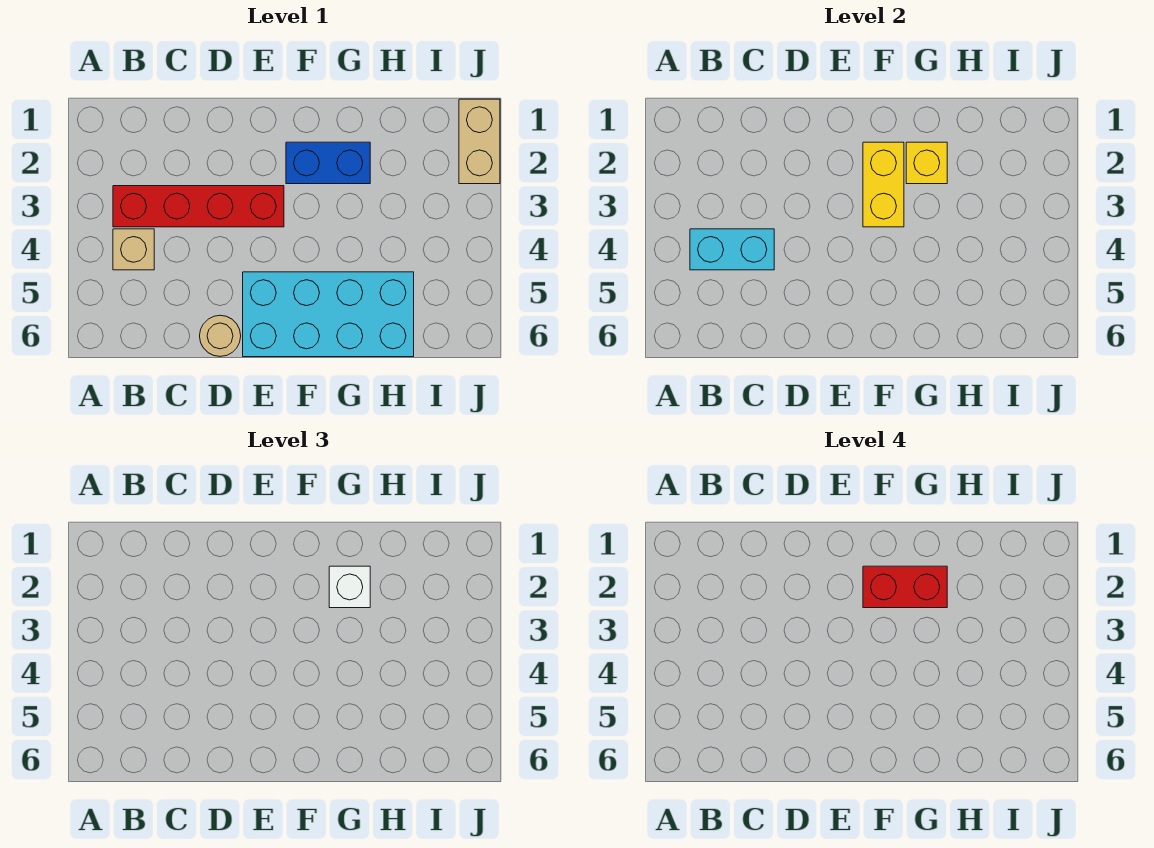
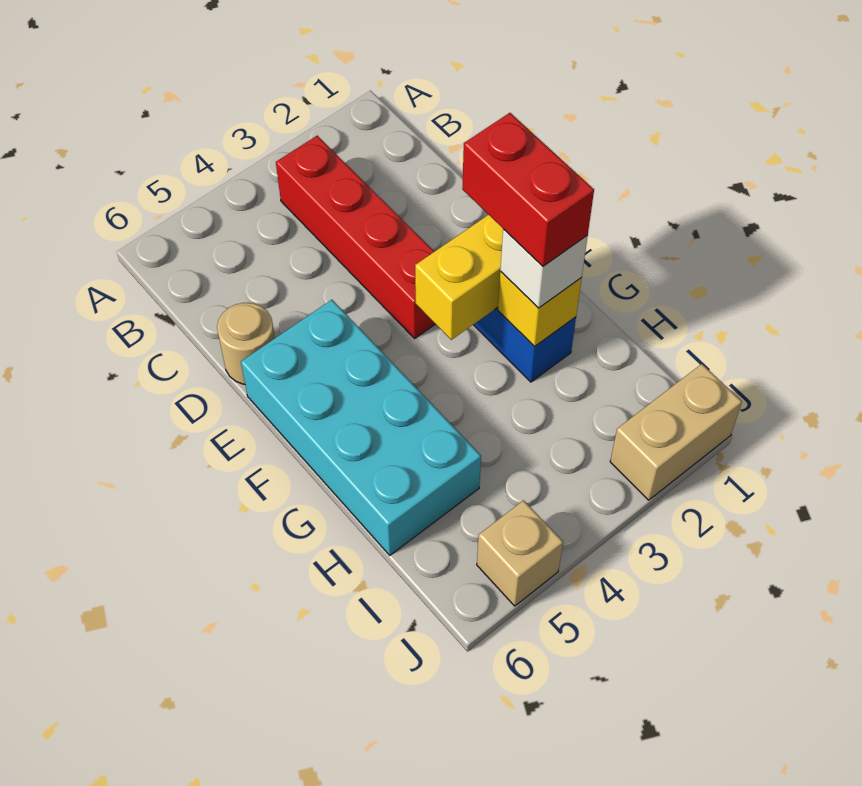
tan brick B4 level 1 -> tan brick J5 level 1
cyan brick B4:C4 level 2 -> none

